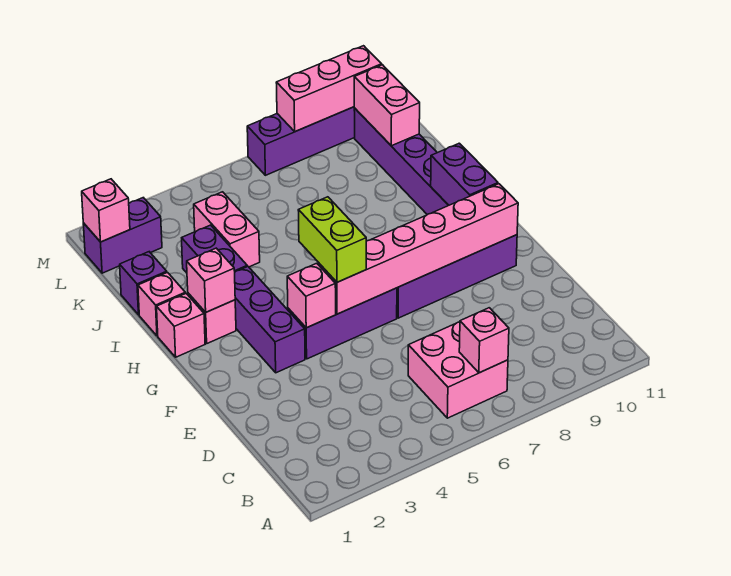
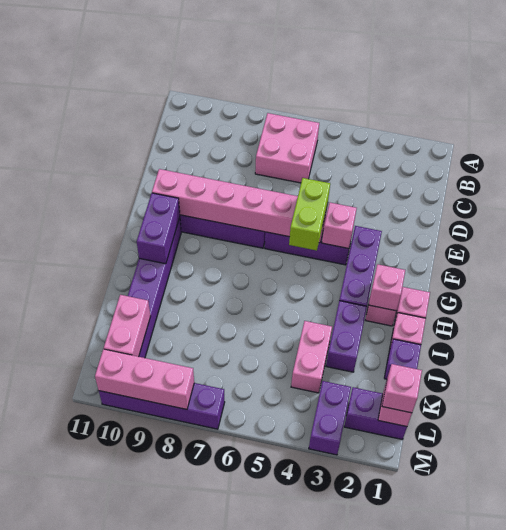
pink brick B7 level 2 -> pink brick L1 level 3
none -> purple brick L3:M3 level 1

